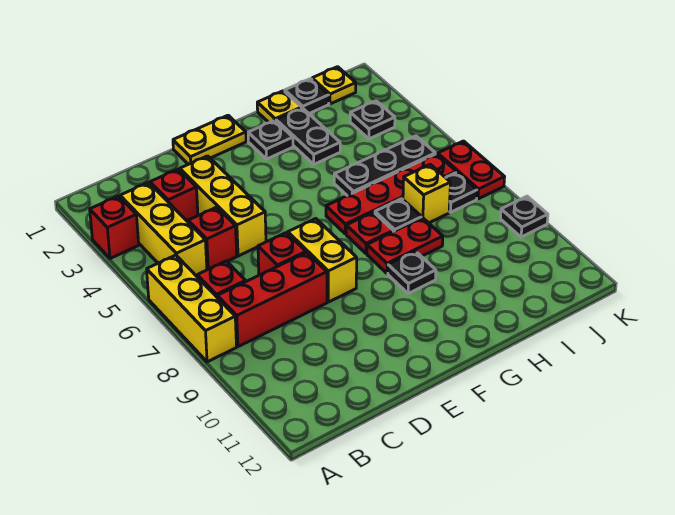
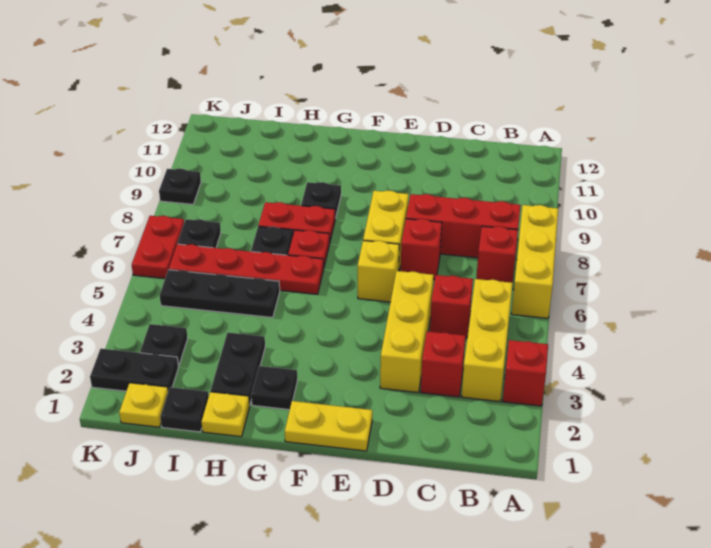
yellow brick I7 level 1 -> yellow brick E6 level 1
none -> black plate J2:K2 level 1

